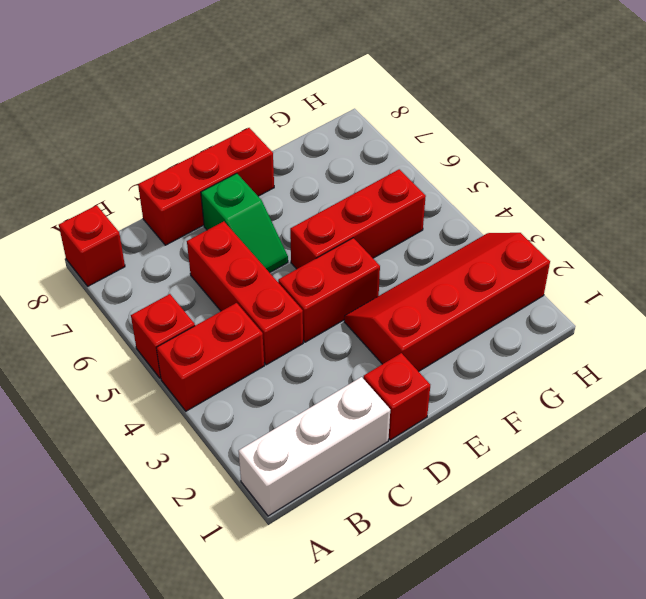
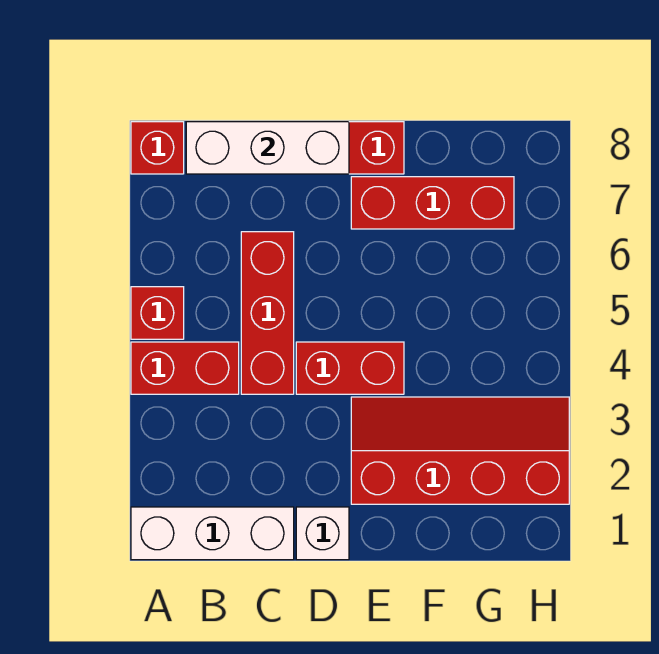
none -> white brick B8:D8 level 2
red brick D1 level 1 -> white brick D1 level 1
green slope D6:D7 level 1 top 7 -> none
red brick E5:G5 level 1 -> red brick E7:G7 level 1

